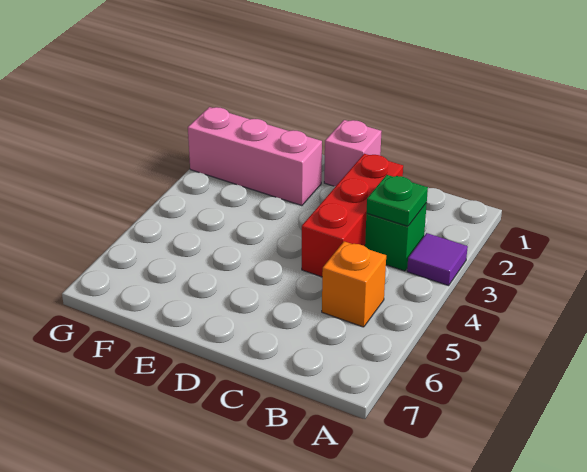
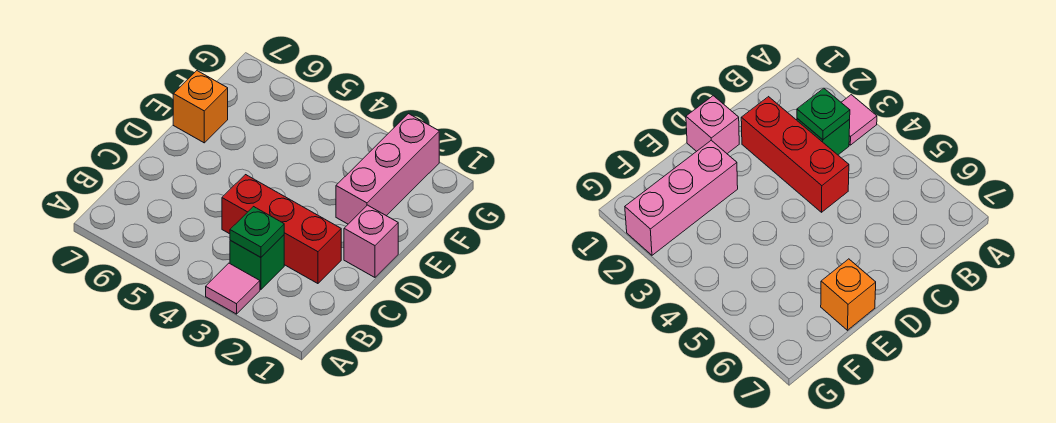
purple tile A3 level 1 -> pink tile A3 level 1
orange brick B5 level 1 -> orange brick E7 level 1

